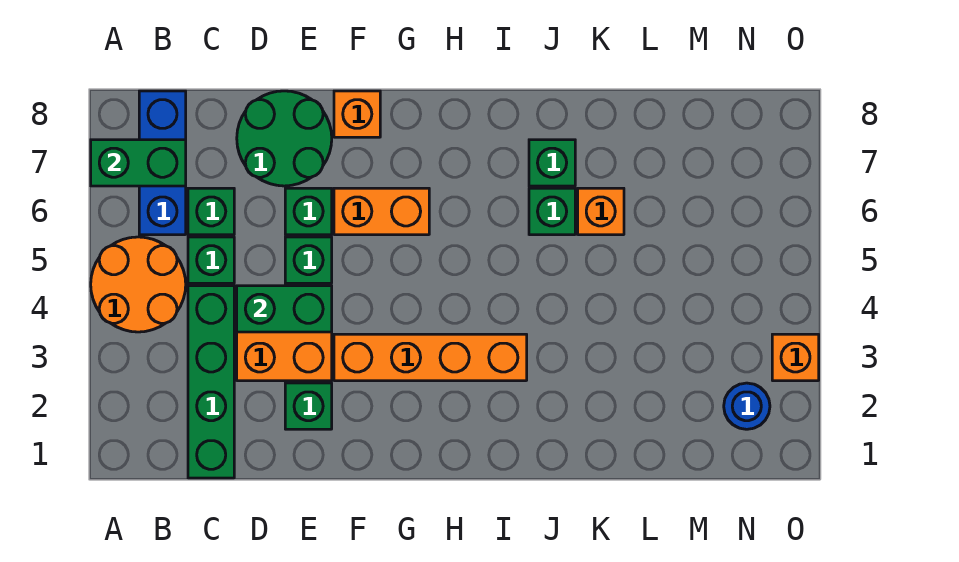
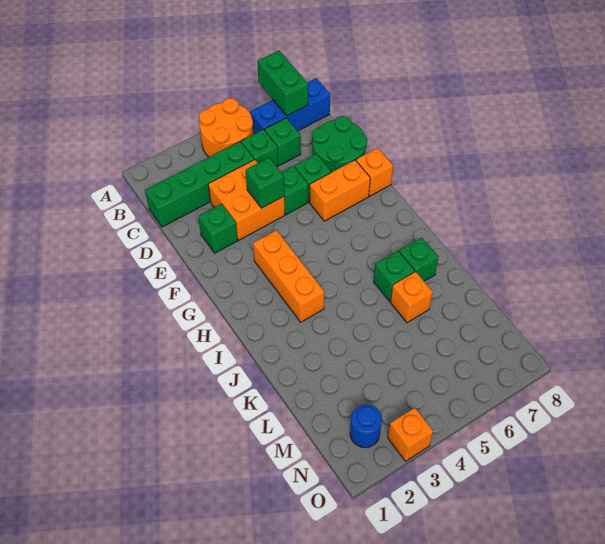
green brick D4:E4 level 2 -> green brick E4 level 2
orange brick F3:I3 level 1 -> orange brick G3:I3 level 1
orange brick F6:G6 level 1 -> orange brick F6:F7 level 1

